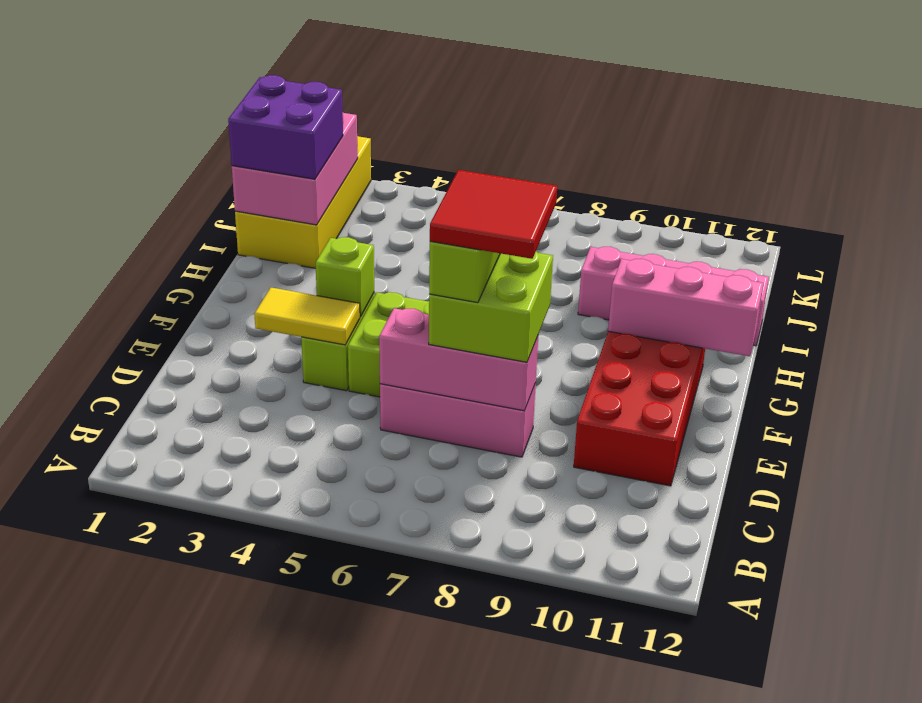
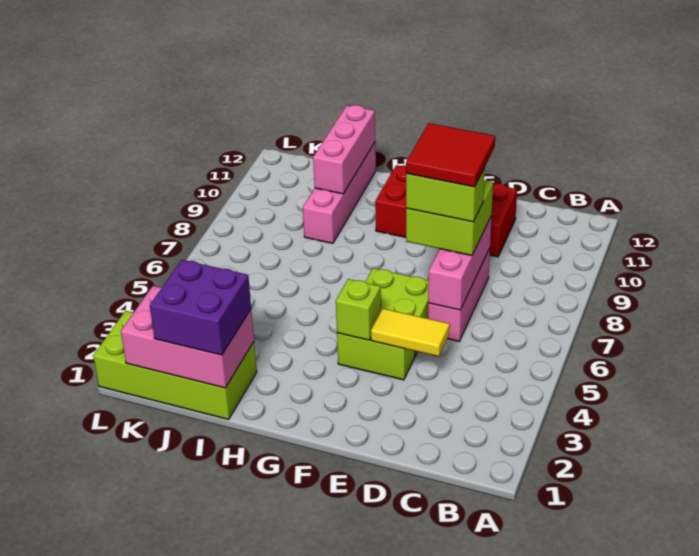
yellow tile E3:E4 level 2 -> yellow tile D4:E4 level 2
pink brick G10:G12 level 2 -> pink brick I10:I12 level 2
yellow brick I1:L2 level 1 -> lime brick I1:L2 level 1

